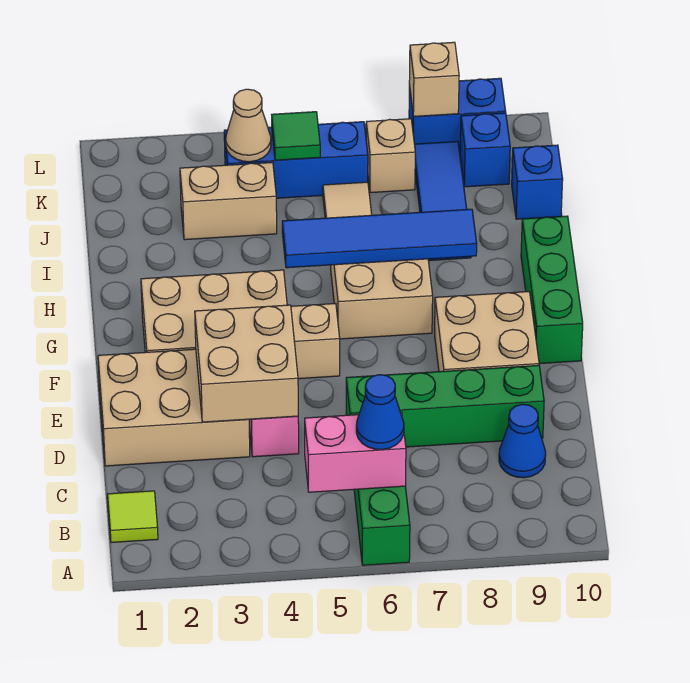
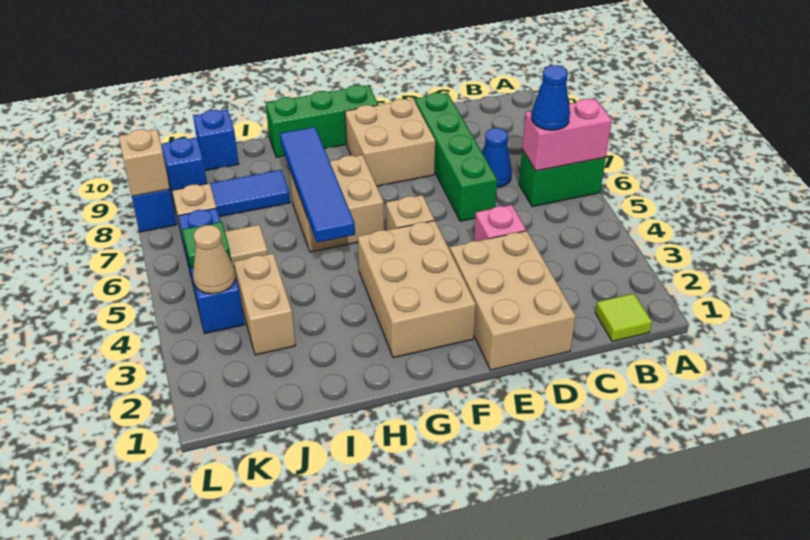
pink brick B5:B6 level 2 -> pink brick A6:B6 level 2
blue cone C9 level 1 -> blue cone C7 level 1
tan brick D3:E4 level 2 -> none

